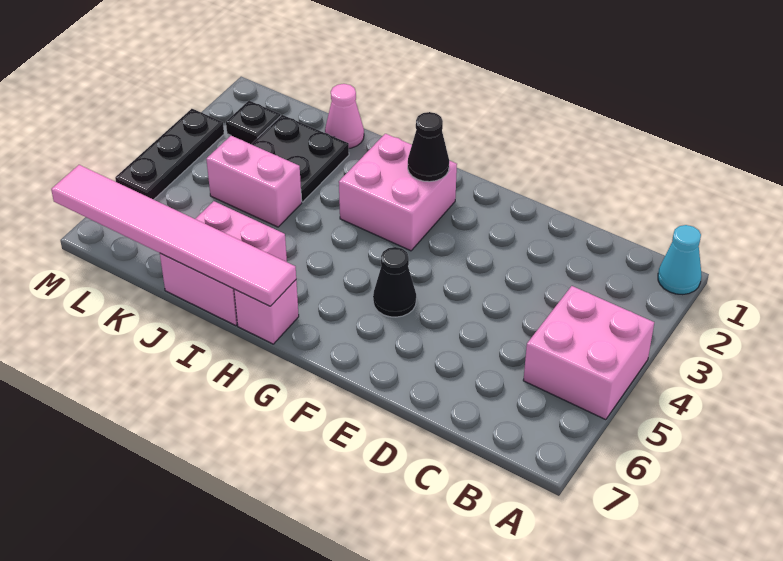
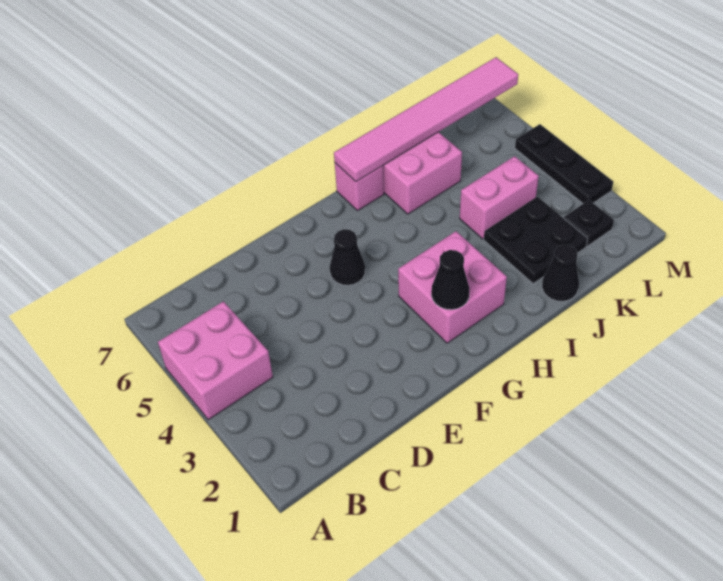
cyan cone A1 level 1 -> none
pink cone J1 level 1 -> black cone J1 level 1

